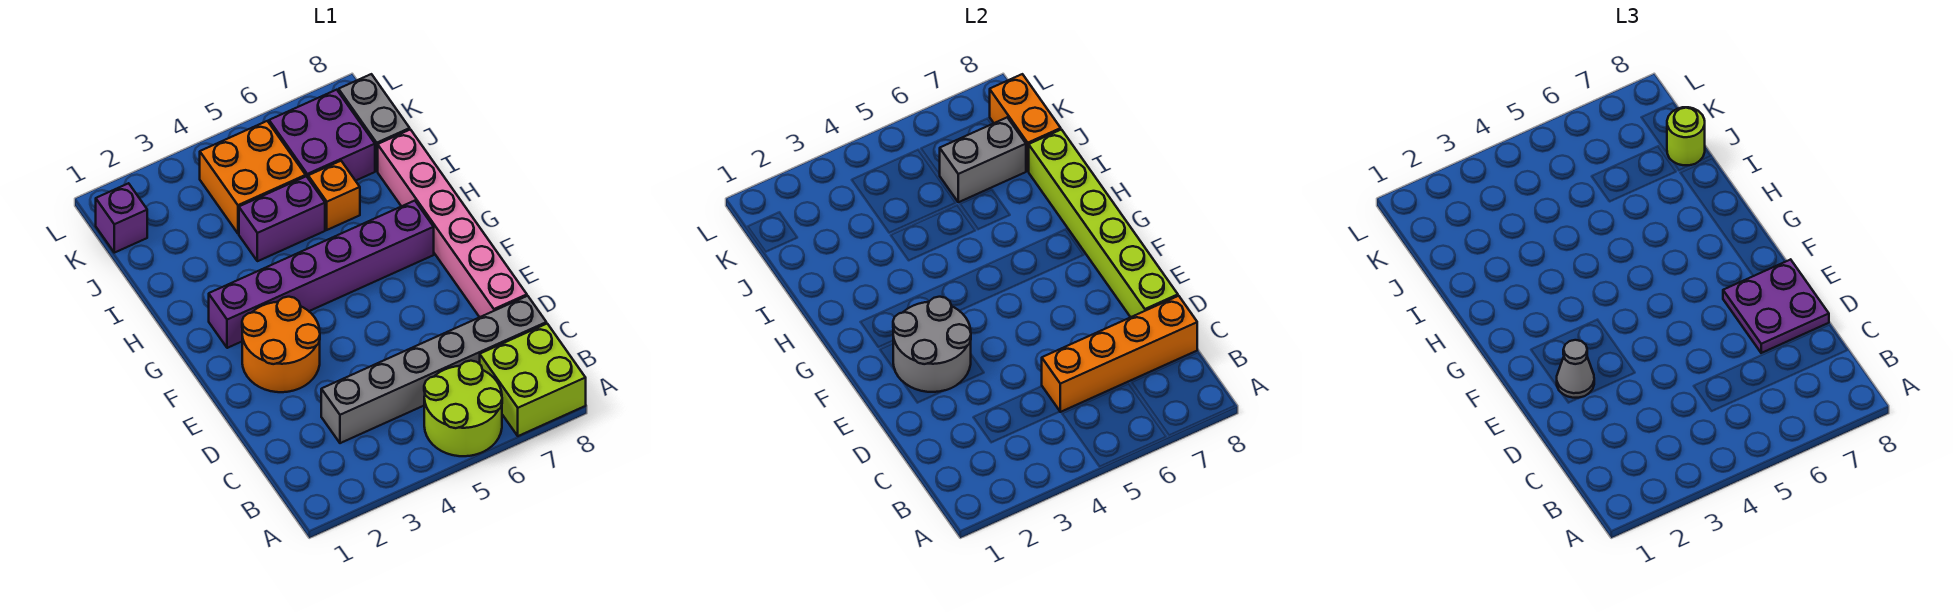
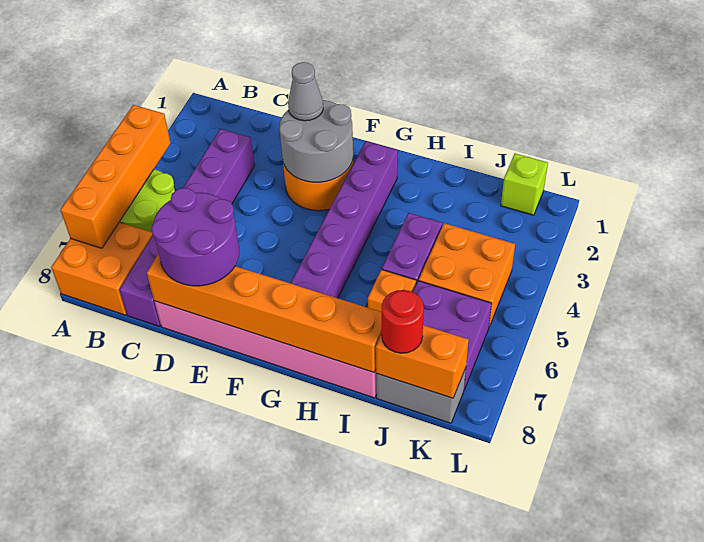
lime brick A7:B8 level 1 -> orange brick A7:B8 level 1
grey brick C3:C8 level 1 -> purple brick C3:C8 level 1
orange brick C5:C8 level 2 -> orange brick A4:A7 level 2
purple plate D7:E8 level 3 -> purple round brick D7:E8 level 3
lime brick D8:I8 level 2 -> orange brick D8:I8 level 2
grey brick J6:J7 level 2 -> none
lime round brick J8 level 3 -> red round brick J8 level 3
purple brick K1 level 1 -> lime brick K1 level 1

